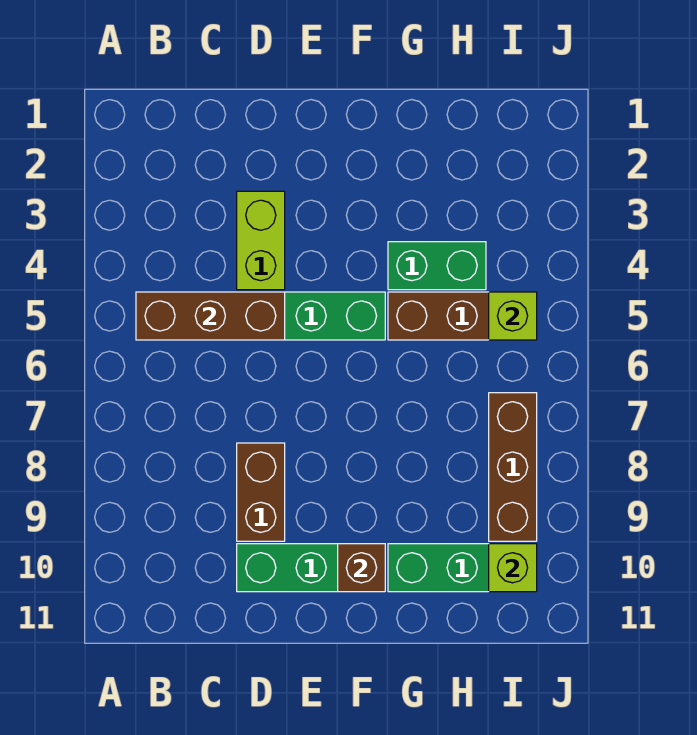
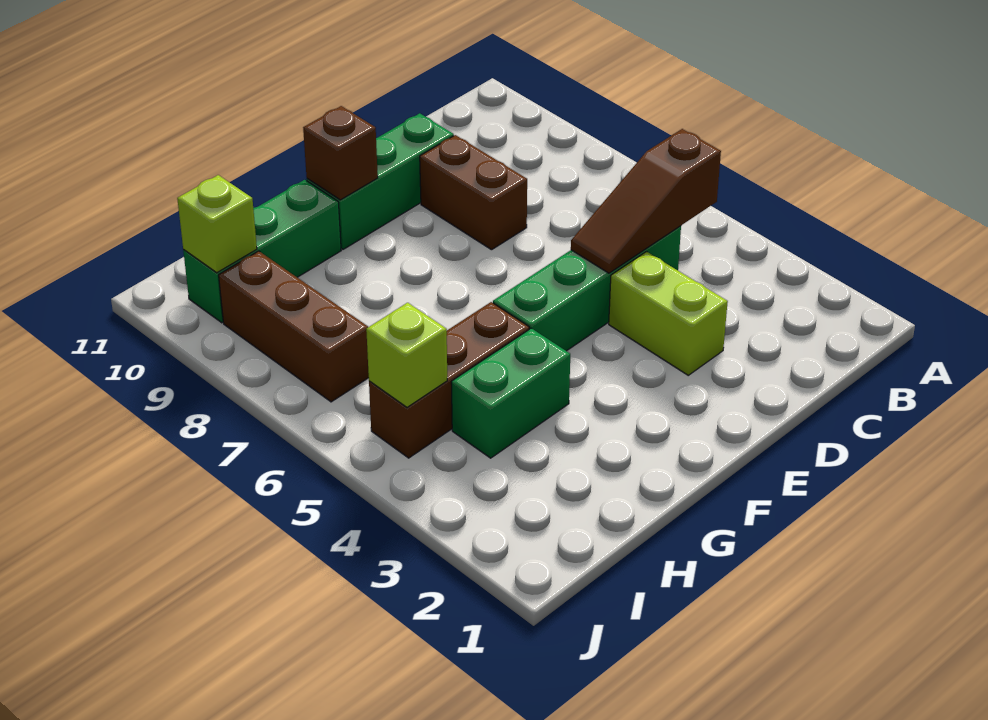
brown brick B5:D5 level 2 -> brown slope B5:D5 level 2 top B

